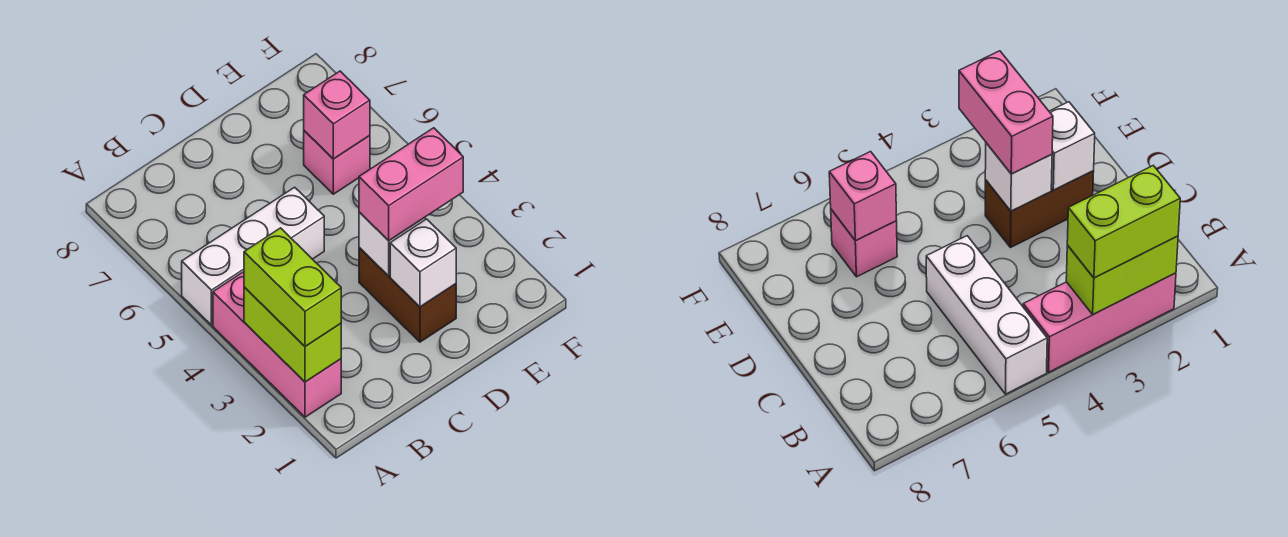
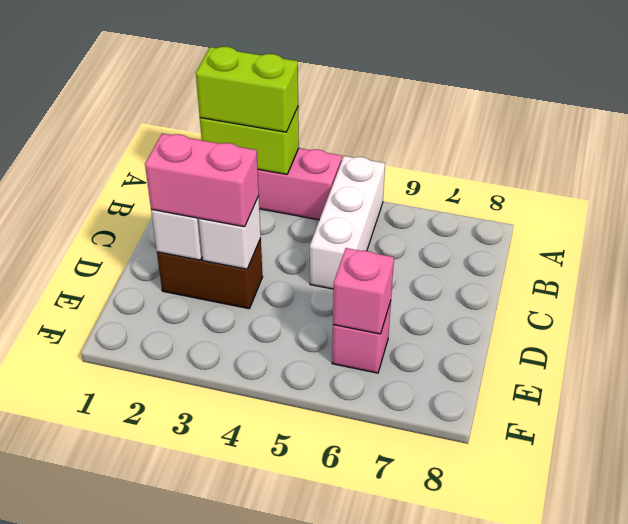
pink brick D3:E3 level 3 -> pink brick D2:D3 level 3

